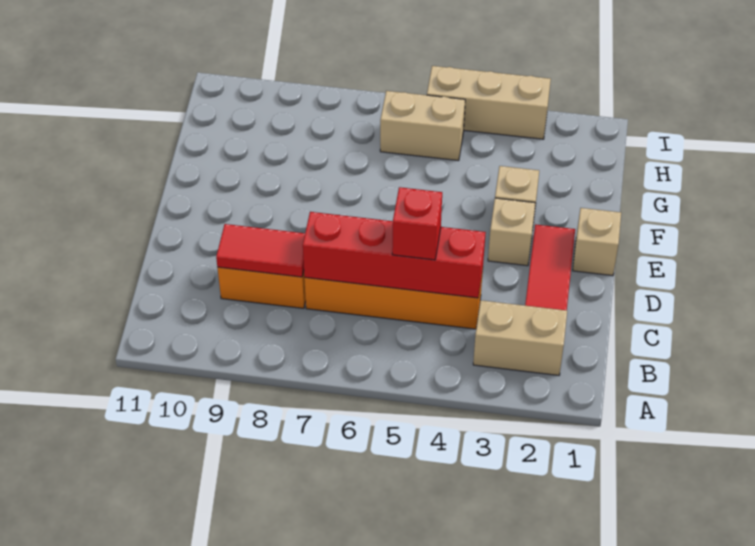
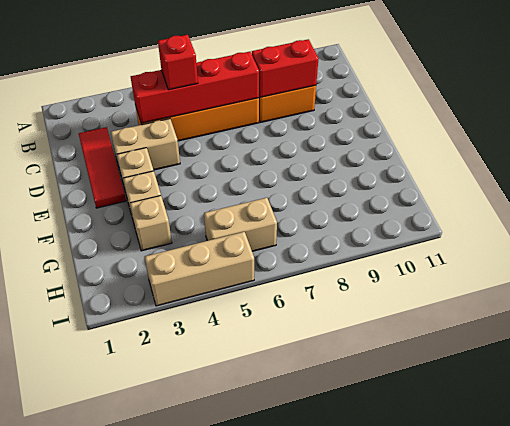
tan brick B2:B3 level 1 -> tan brick D3:D4 level 1
red tile C8:C9 level 2 -> red brick C8:C9 level 2
tan brick E1 level 1 -> tan brick G3 level 1

